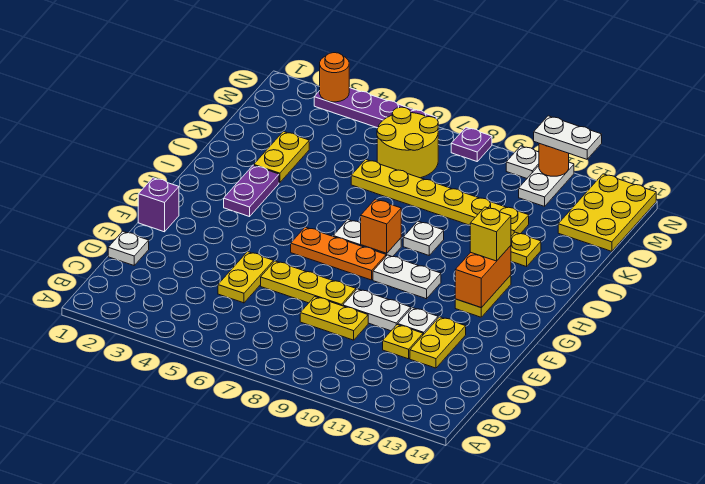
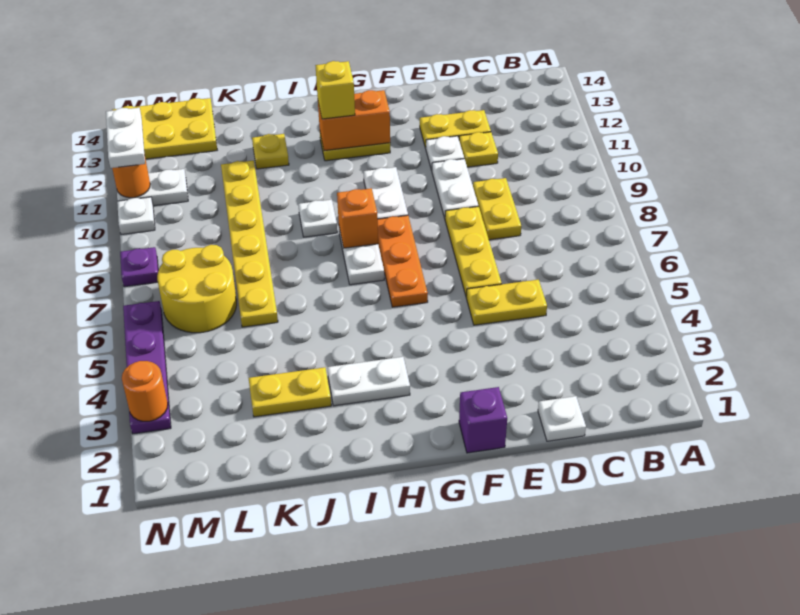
purple plate H3:I3 level 1 -> white plate H3:I3 level 1

